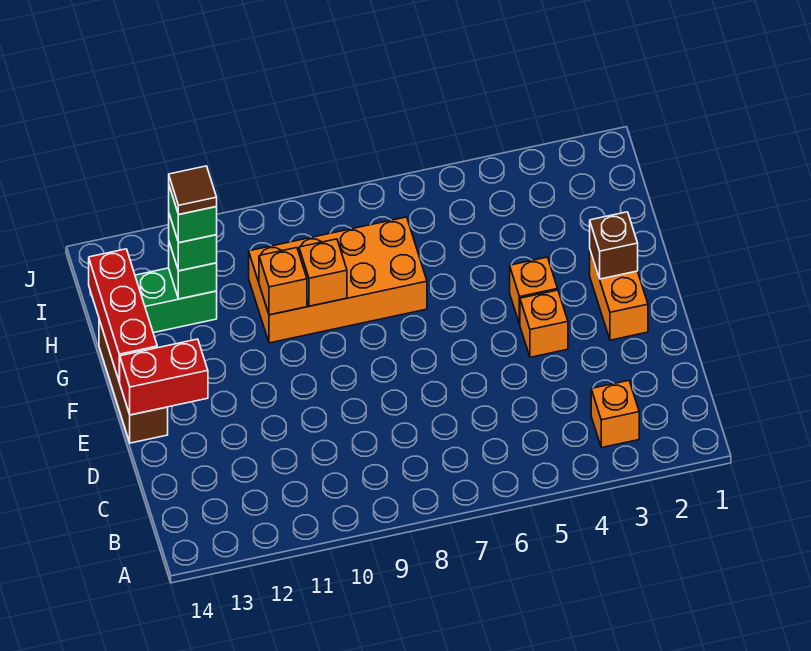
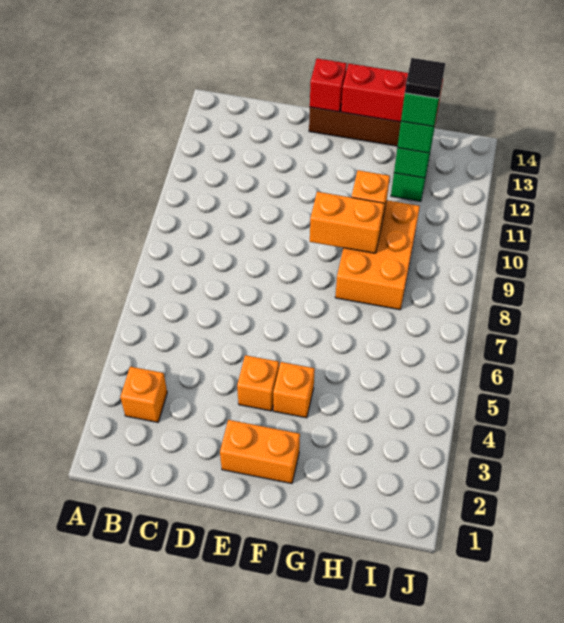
red brick E13:E14 level 2 -> red brick E14 level 2
brown brick F2 level 2 -> none
orange brick G7:H10 level 1 -> orange brick G8:H10 level 1
orange brick G9 level 2 -> orange brick F9:G9 level 2
brown tile H12 level 5 -> black tile H12 level 5

